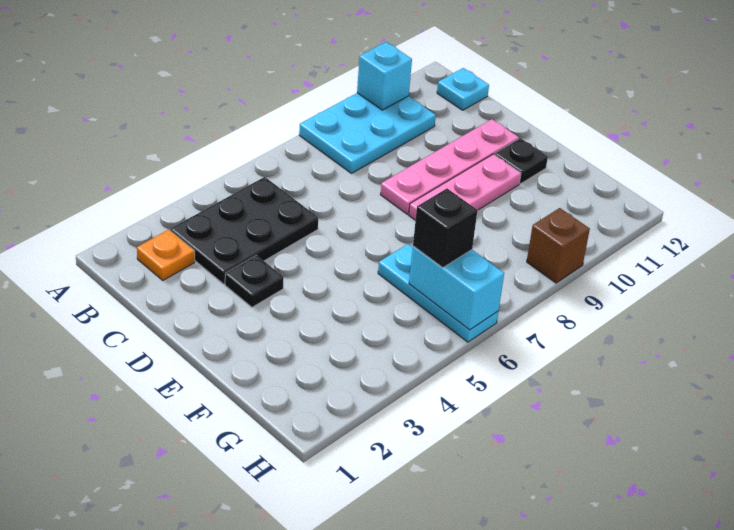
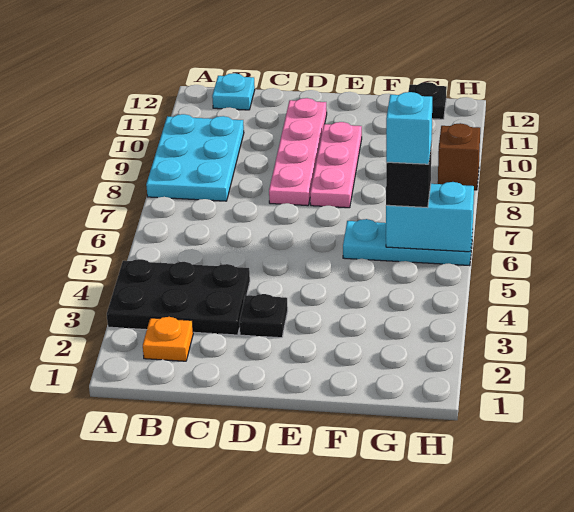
cyan brick A10 level 2 -> cyan brick G6 level 4
black plate B3:C5 level 1 -> black plate A3:C4 level 1
black plate E11 level 1 -> black plate G12 level 1

